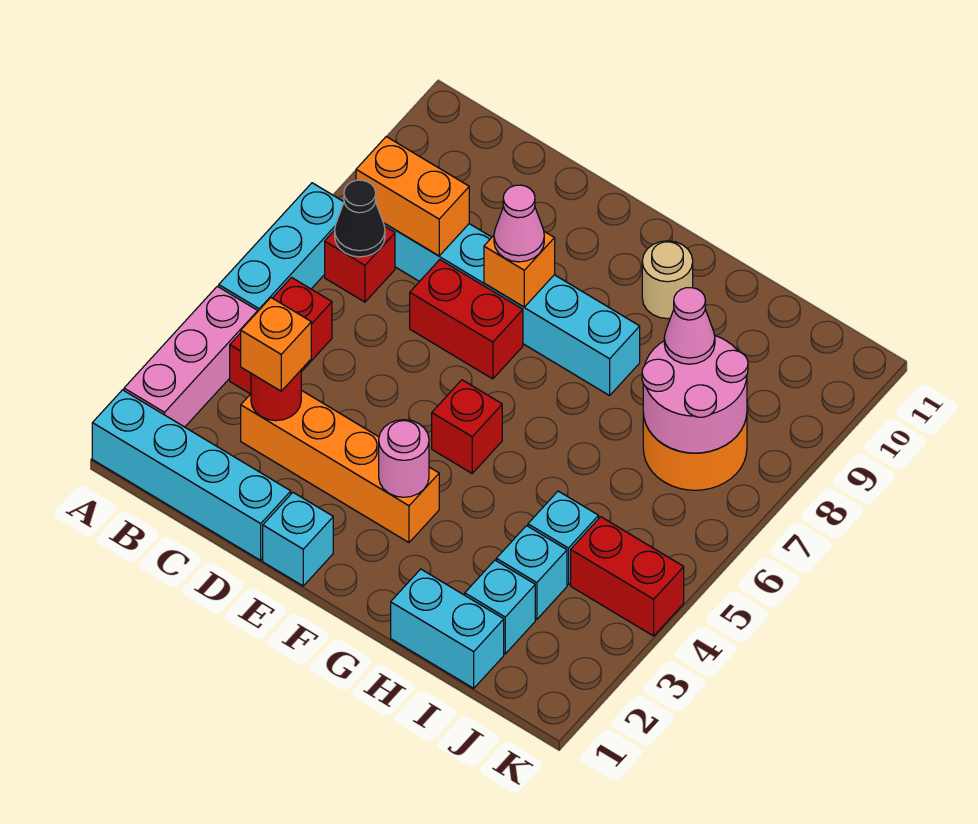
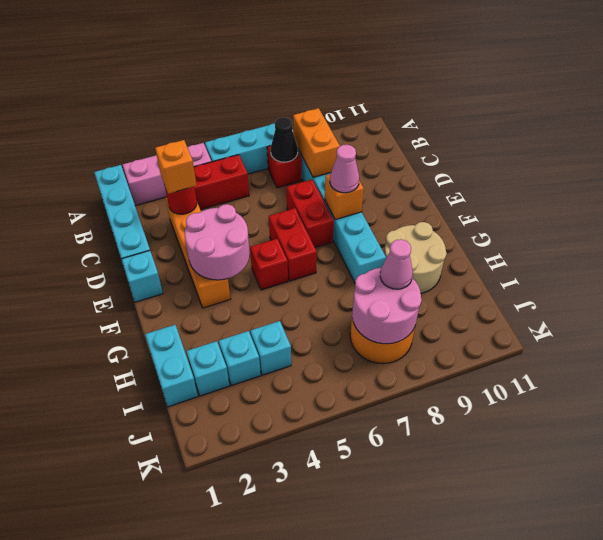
pink round brick F3 level 2 -> pink round brick E3:F4 level 2
tan round brick G10 level 1 -> tan round brick G9:H10 level 1
red brick J4:K4 level 1 -> red brick E6:F6 level 1

